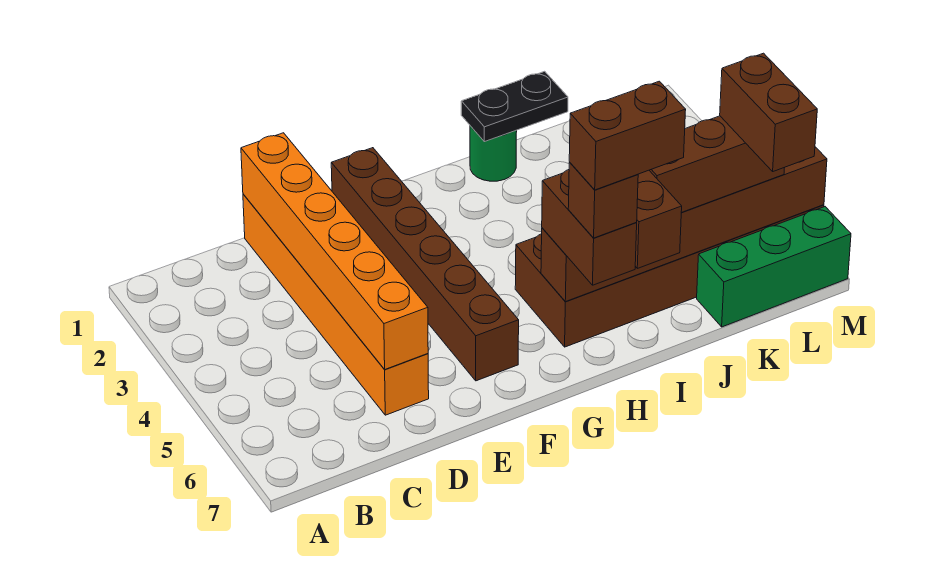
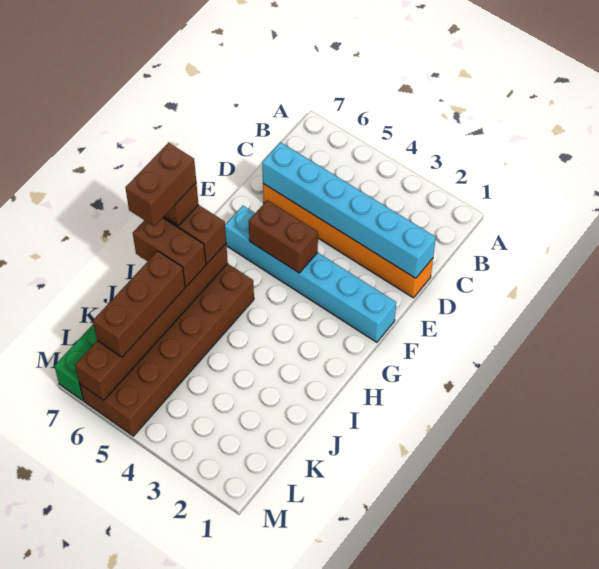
orange brick D1:D6 level 2 -> cyan brick D1:D6 level 2
brown brick F1:F6 level 1 -> cyan brick F1:F6 level 1
green round brick I1 level 1 -> none
black plate I1:J1 level 2 -> none
brown brick L6:L7 level 4 -> brown brick F4:F5 level 2

